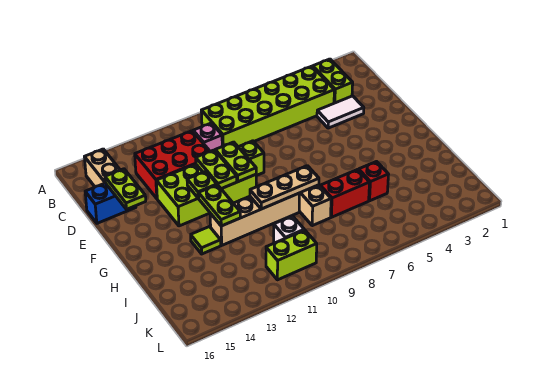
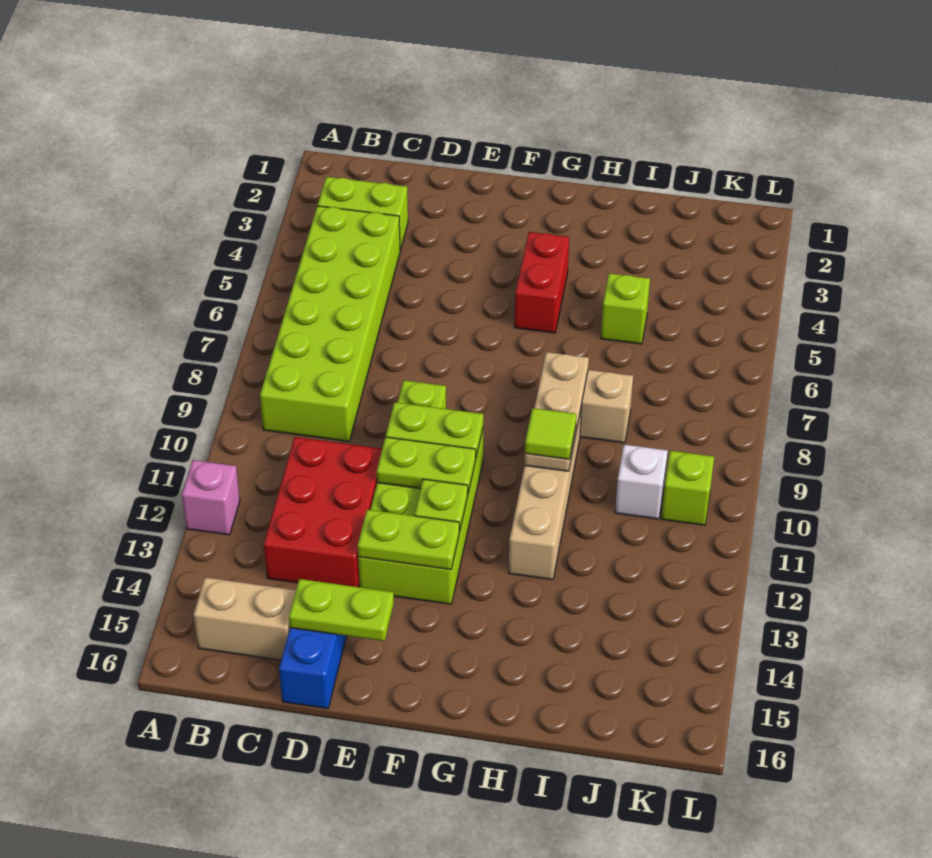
pink brick C10 level 1 -> pink brick A12 level 1
white tile D3:D4 level 1 -> none
lime plate G12:H12 level 2 -> lime plate E13:F13 level 2
lime tile H13 level 1 -> lime tile H10 level 3
red brick I5 level 1 -> lime brick I5 level 1
red brick I6:I7 level 1 -> red brick G4:G5 level 1
lime brick K10:K11 level 1 -> lime brick K10 level 1

